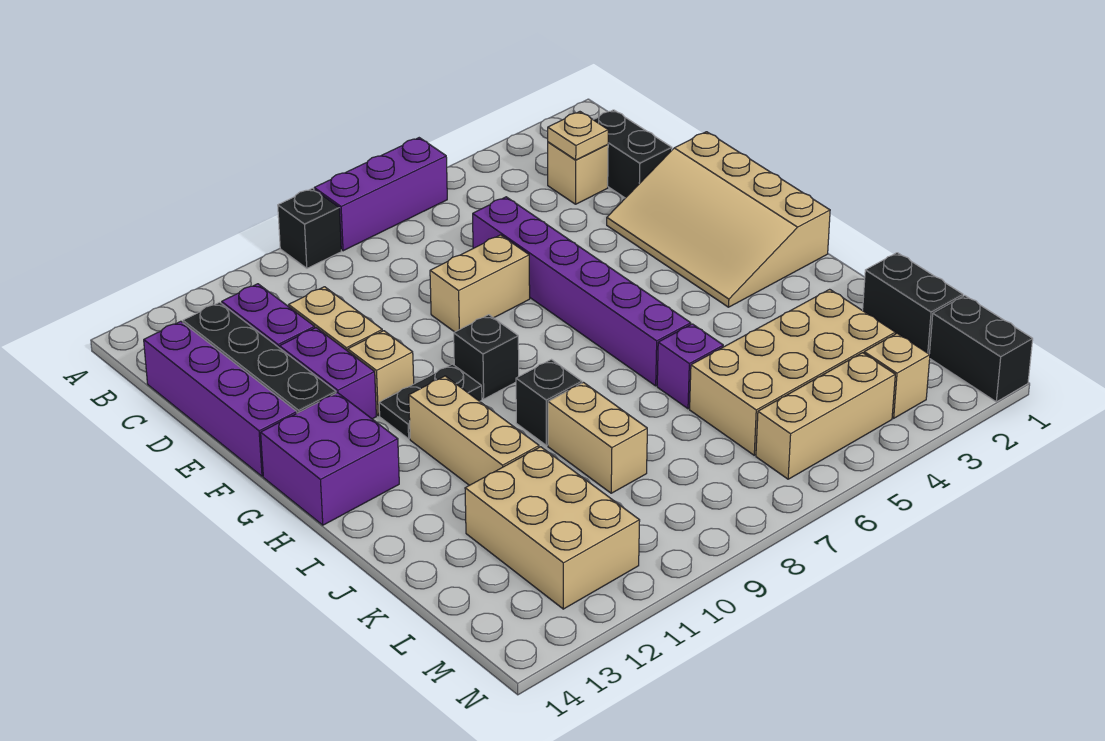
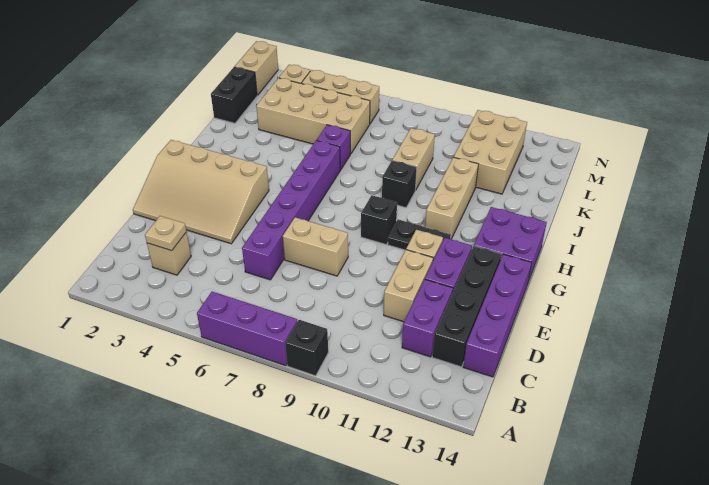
black brick C2:D2 level 1 -> none
tan slope E1:H3 level 1 top 1 -> tan slope E1:G4 level 1 top G
black brick M1:N1 level 1 -> tan brick M1:N1 level 1

